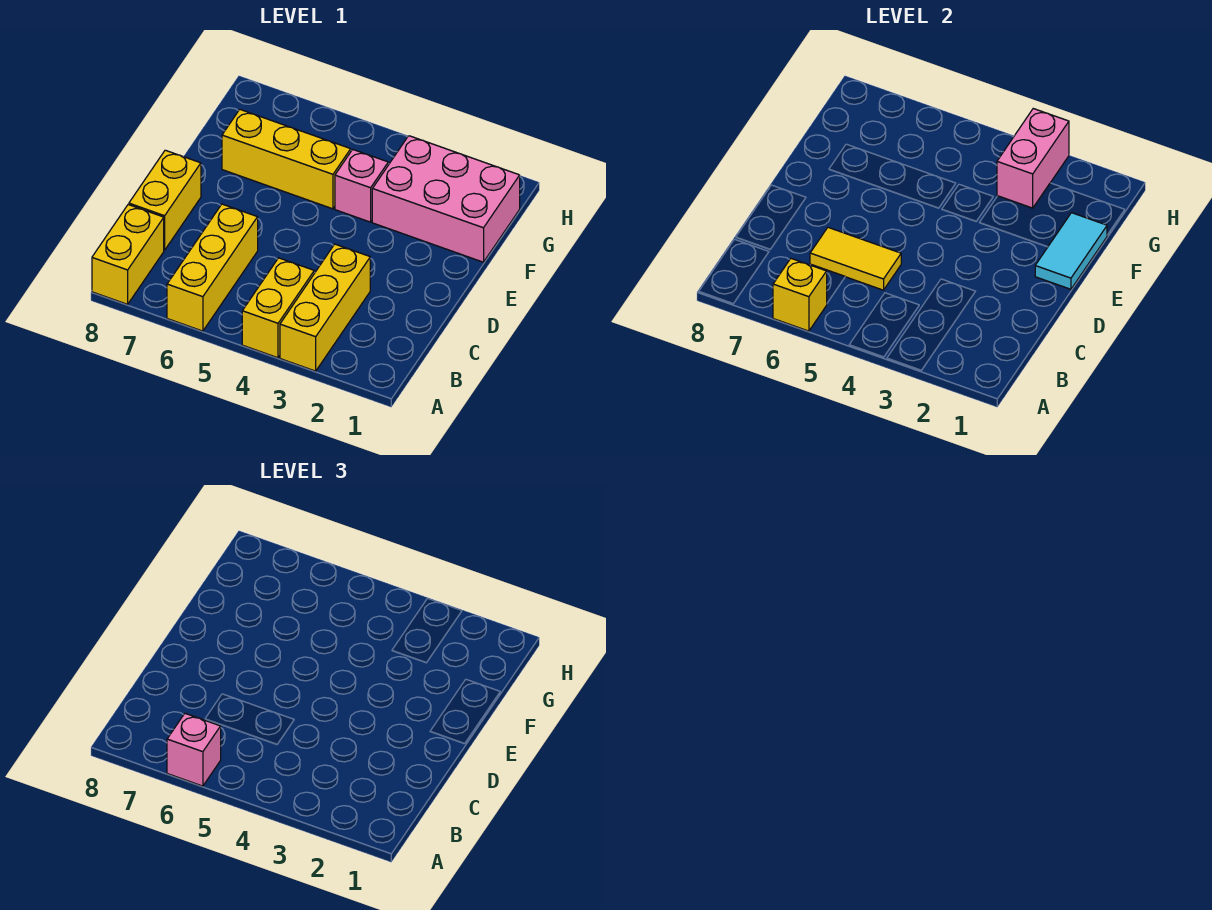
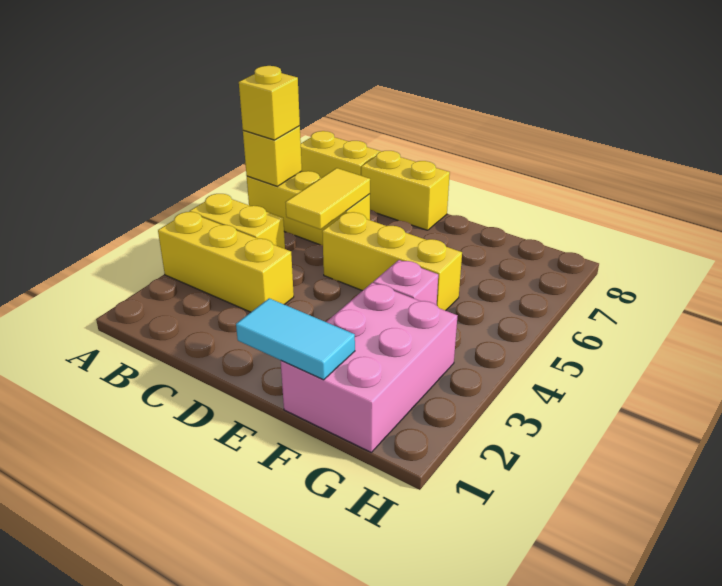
pink brick A6 level 3 -> yellow brick A6 level 3
yellow brick F5:F7 level 1 -> yellow brick D5:F5 level 1
pink brick G3:H3 level 2 -> none

